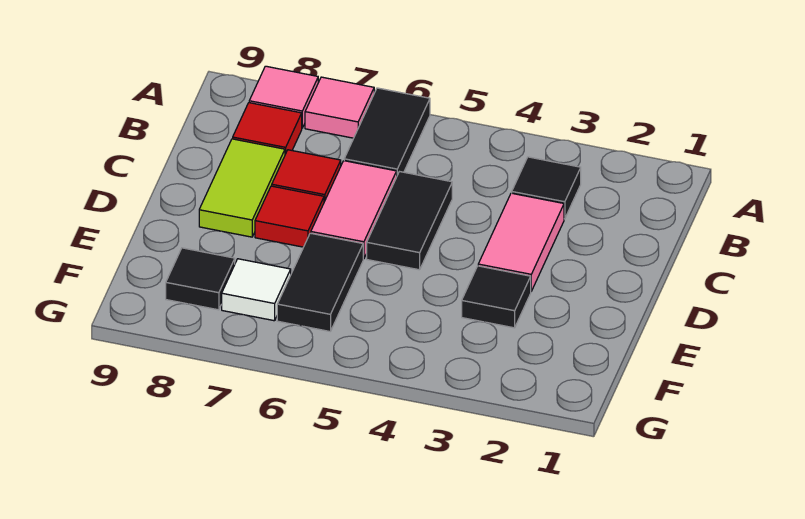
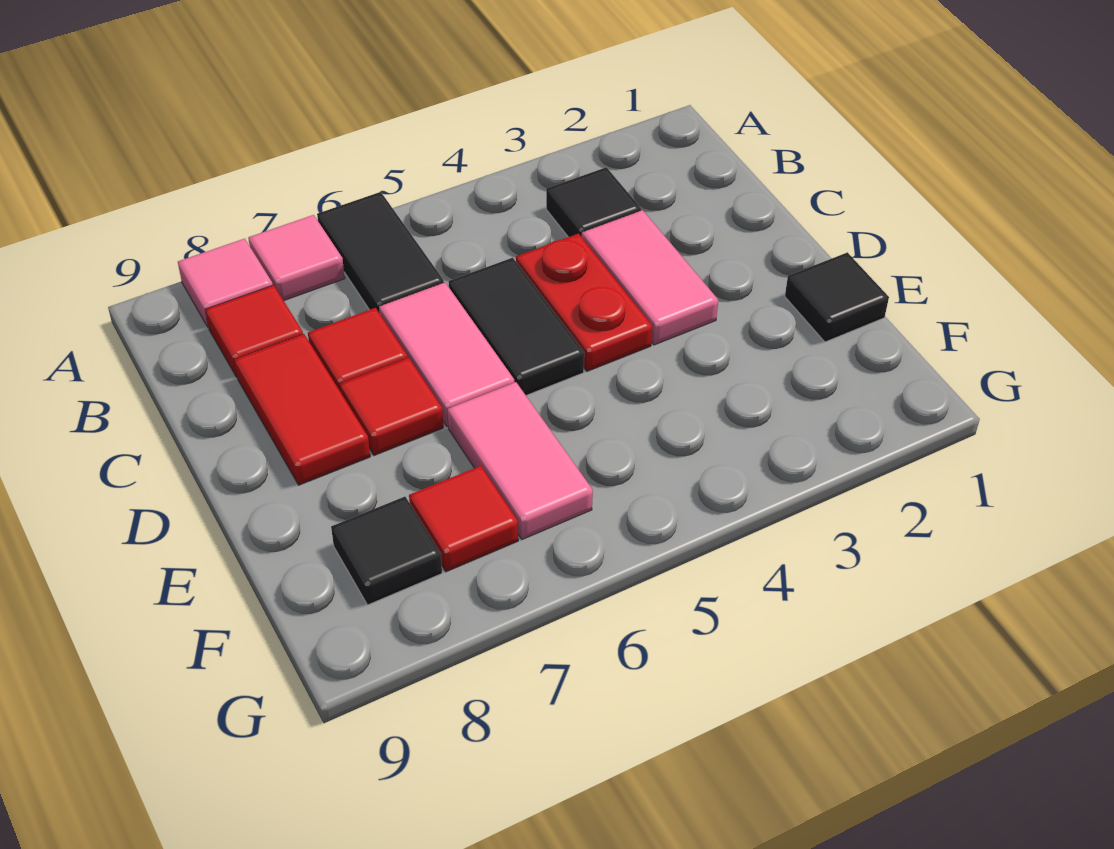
none -> red plate C4:D4 level 1
lime tile C8:D8 level 1 -> red tile C8:D8 level 1
black tile E3 level 1 -> black tile E1 level 1
black tile E6:F6 level 1 -> pink tile E6:F6 level 1
white tile F7 level 1 -> red tile F7 level 1

